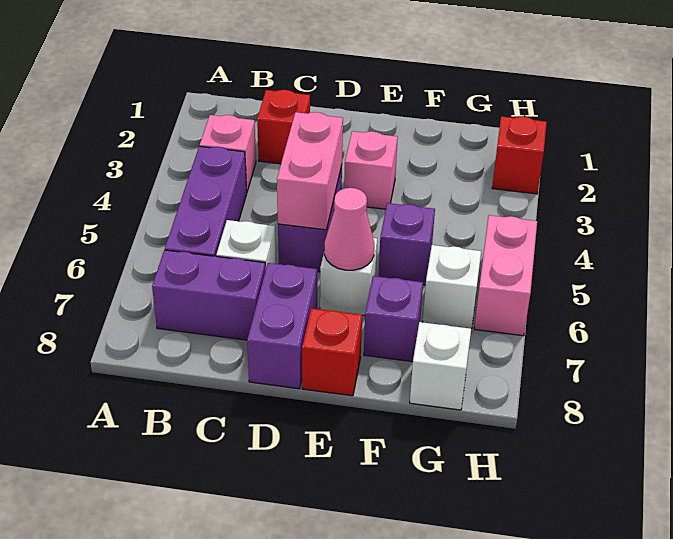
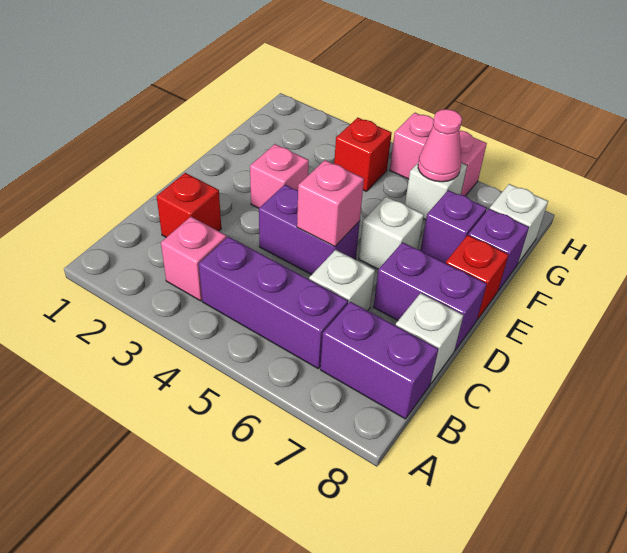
purple brick B7:C7 level 1 -> purple brick B7:B8 level 1
none -> white brick C8 level 1
pink brick D4:D5 level 2 -> pink brick D5 level 2
pink cone E6 level 2 -> pink cone G6 level 2
purple brick F5 level 1 -> purple brick F8 level 1
red brick H2 level 1 -> red brick G4 level 1

